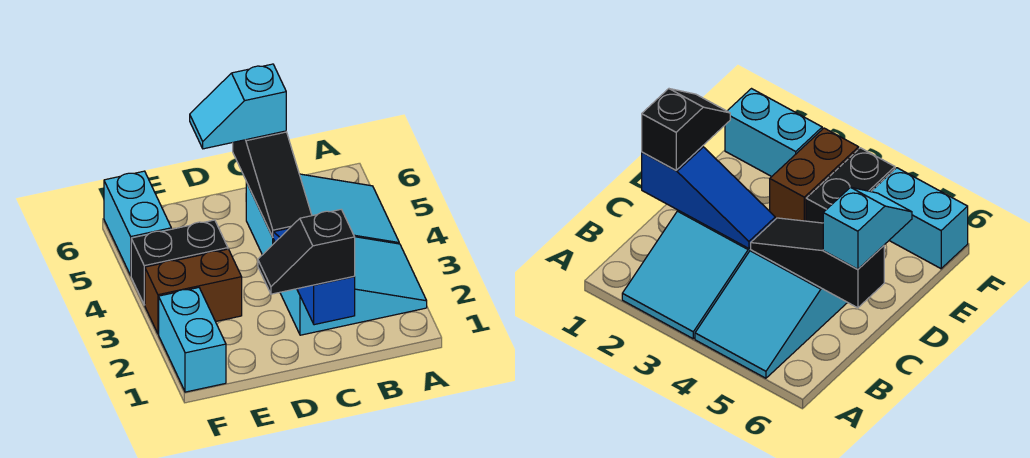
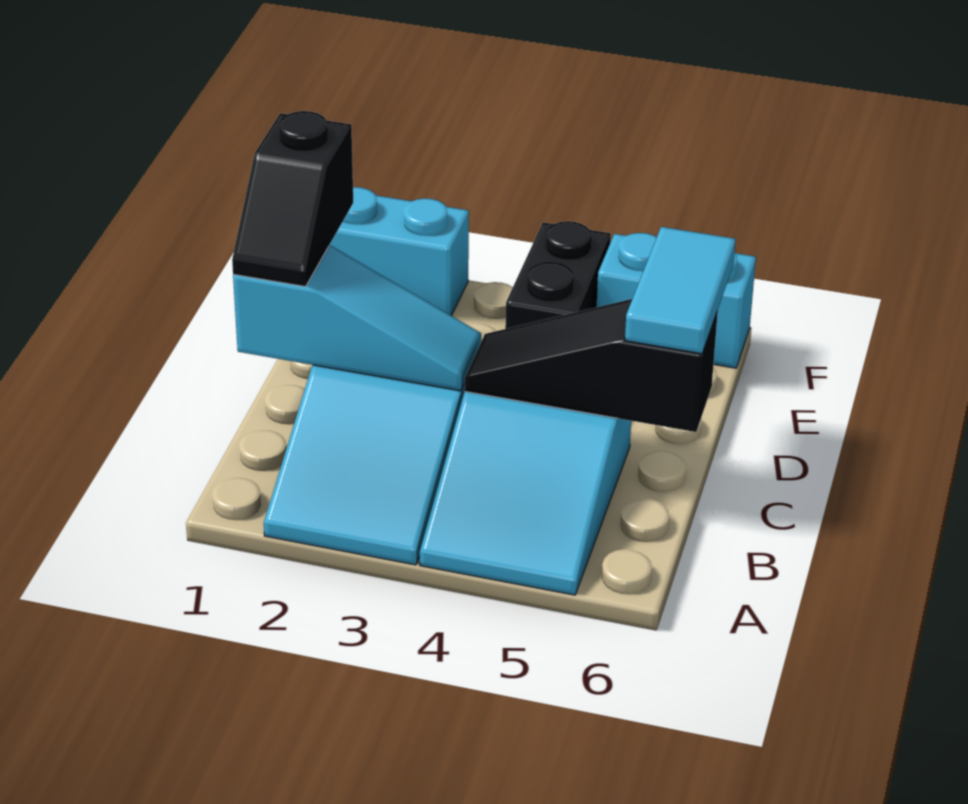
blue slope C1:C3 level 2 top 1 -> cyan slope C1:C3 level 2 top 1
black slope C1:D1 level 3 top C -> black slope C1:D1 level 3 top D
cyan slope C6:D6 level 3 top C -> cyan tile C6:D6 level 3
brown brick E3:F3 level 1 -> none

